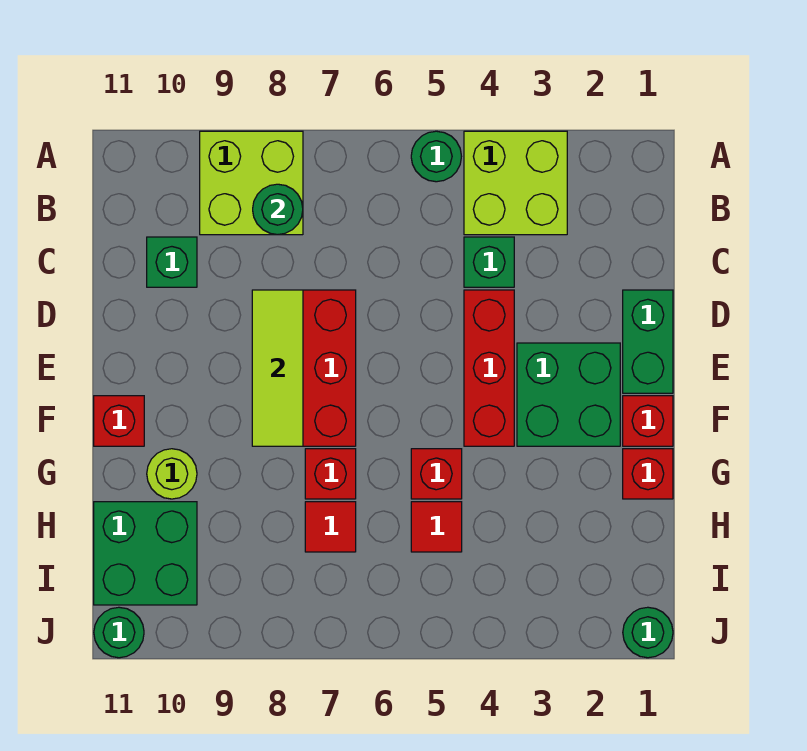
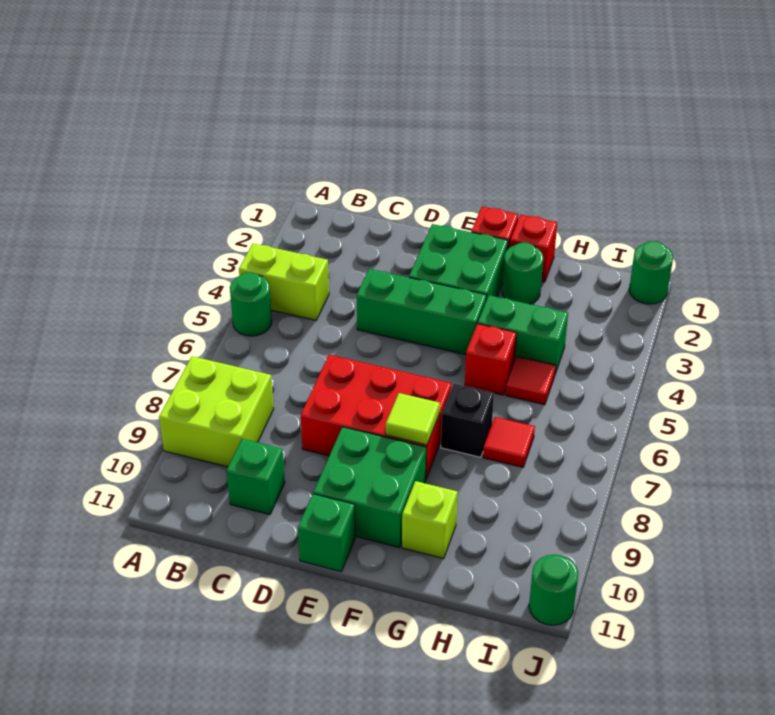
lime brick A3:B4 level 1 -> lime brick A4:B4 level 1
green round brick B8 level 2 -> green round brick G2 level 1
green brick C4 level 1 -> green brick E11 level 1
green brick D1:E1 level 1 -> green brick G4:H4 level 1
red brick D4:F4 level 1 -> green brick D4:F4 level 1
lime tile D8:F8 level 2 -> lime tile F8 level 2
red brick F11 level 1 -> none
red brick G7 level 1 -> black brick G7 level 1
lime round brick G10 level 1 -> lime brick G10 level 1
green brick H10:I11 level 1 -> green brick E9:F10 level 1

